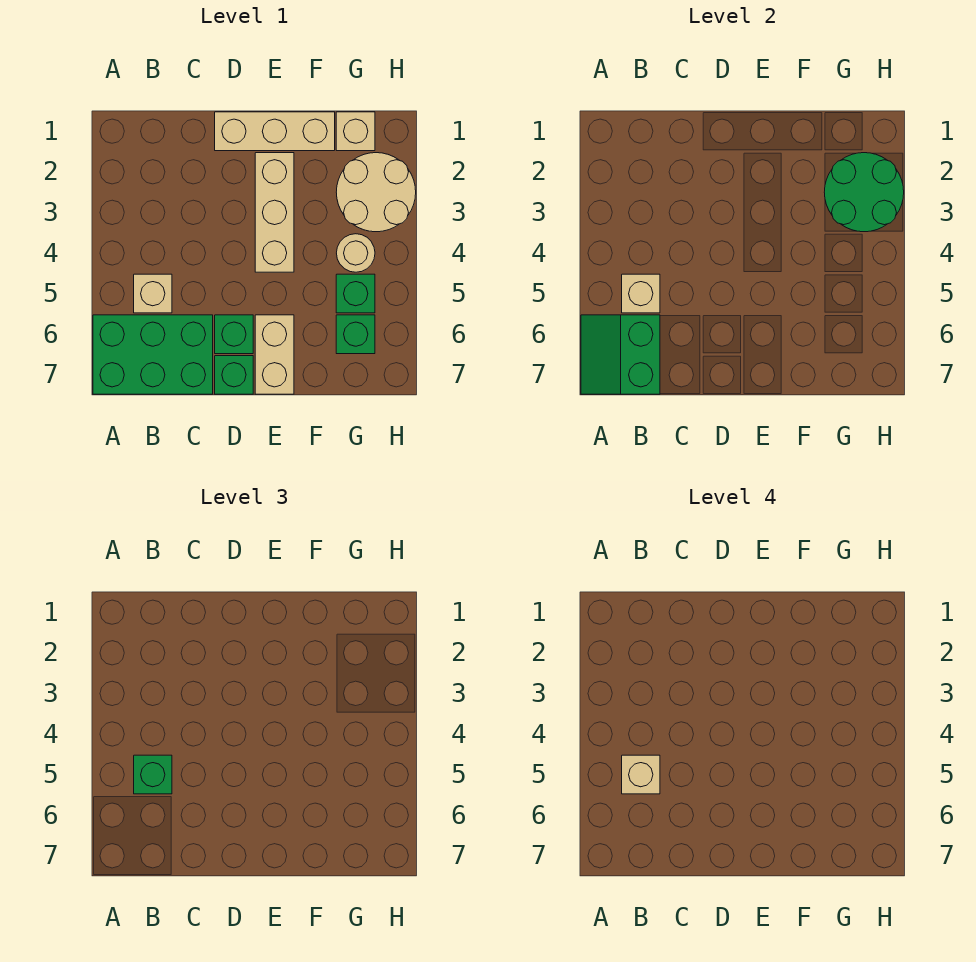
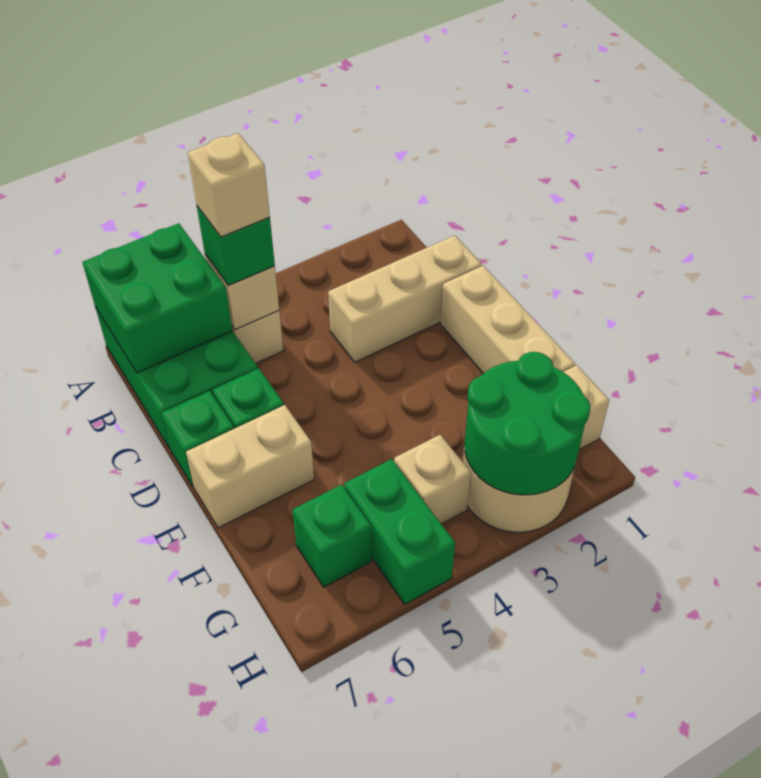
green slope A6:B7 level 2 top B -> green brick A6:B7 level 2
tan brick E2:E4 level 1 -> tan brick C1:C3 level 1
tan round brick G4 level 1 -> tan brick G4 level 1
green brick G5 level 1 -> green brick G5:H5 level 1

